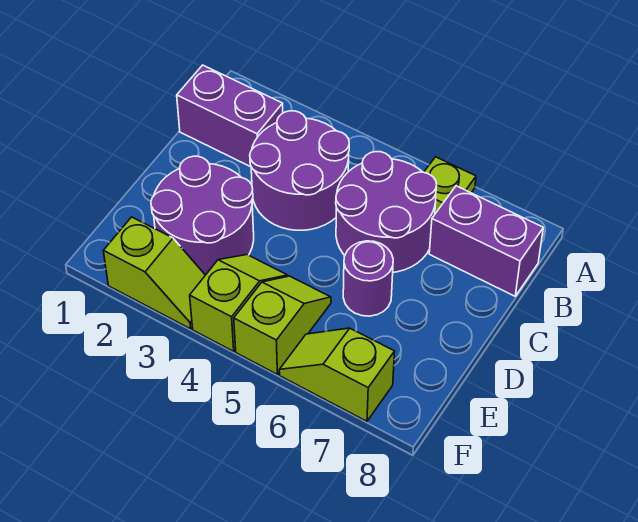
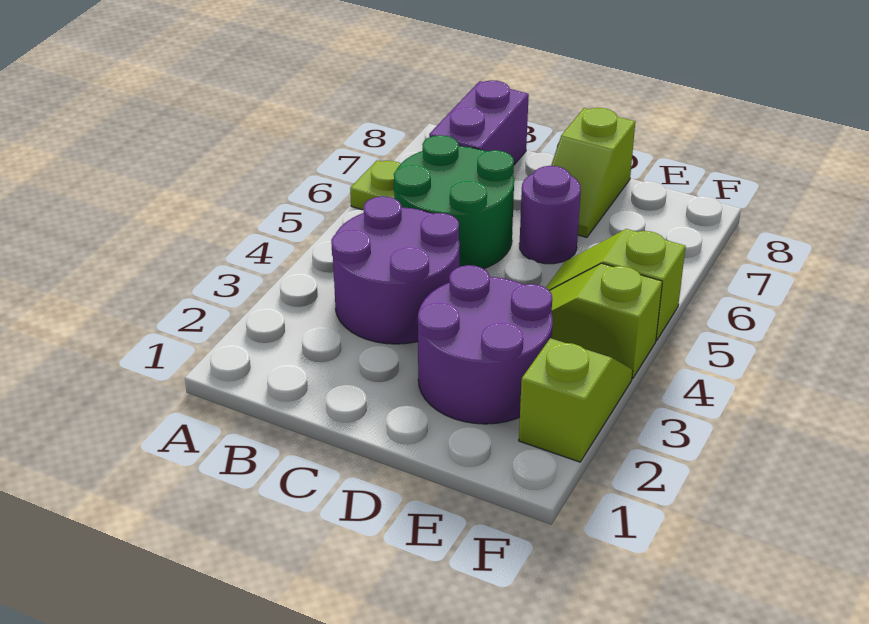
purple brick B1:B2 level 1 -> none
purple round brick B5:C6 level 1 -> green round brick B5:C6 level 1
lime slope F6:F7 level 1 top 7 -> lime slope D7:D8 level 1 top 8

